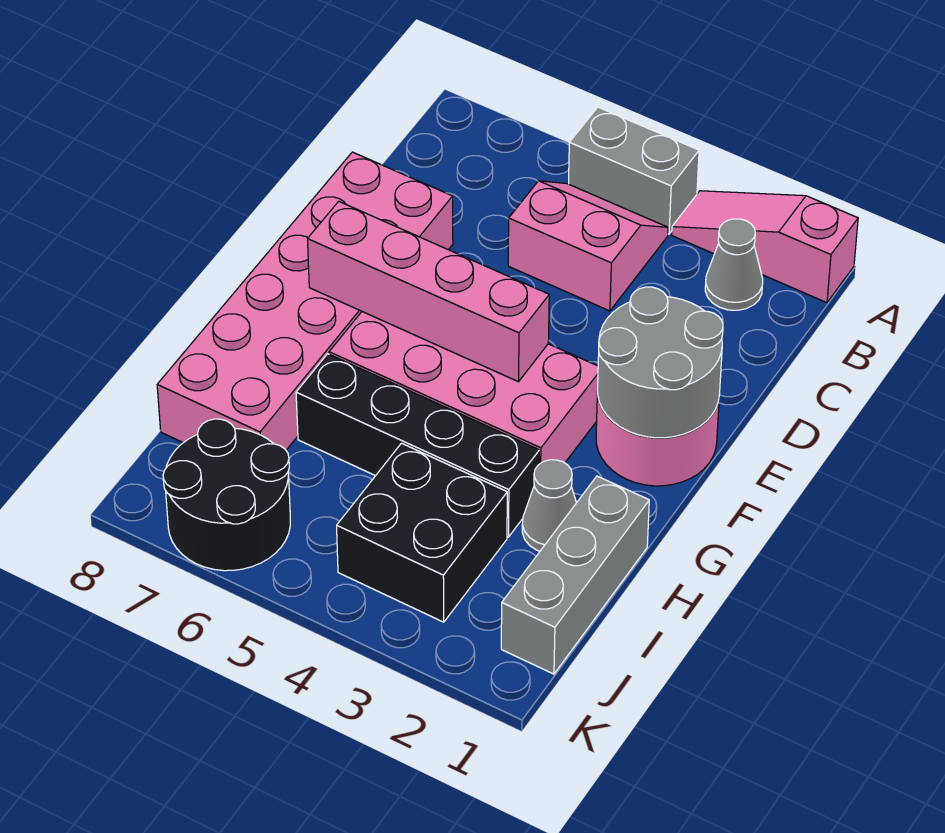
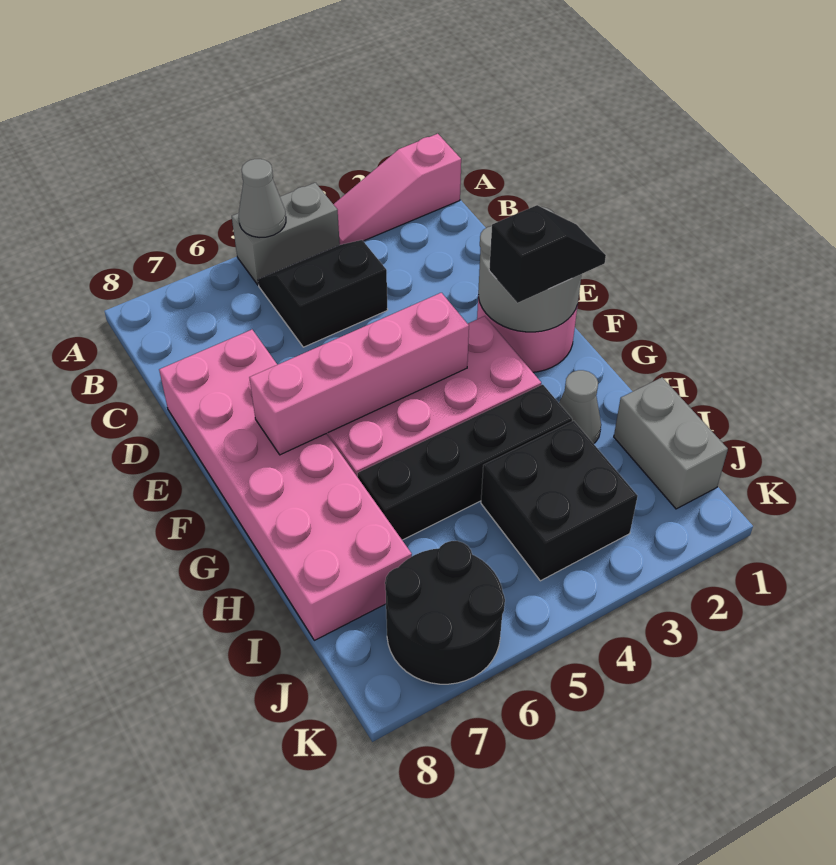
grey cone B2 level 1 -> grey cone A5 level 2
pink slope B4:C5 level 1 top C -> black slope B4:C5 level 1 top C
none -> black slope F1:F2 level 3 top 2
grey brick H1:J1 level 1 -> grey brick I1:J1 level 1

